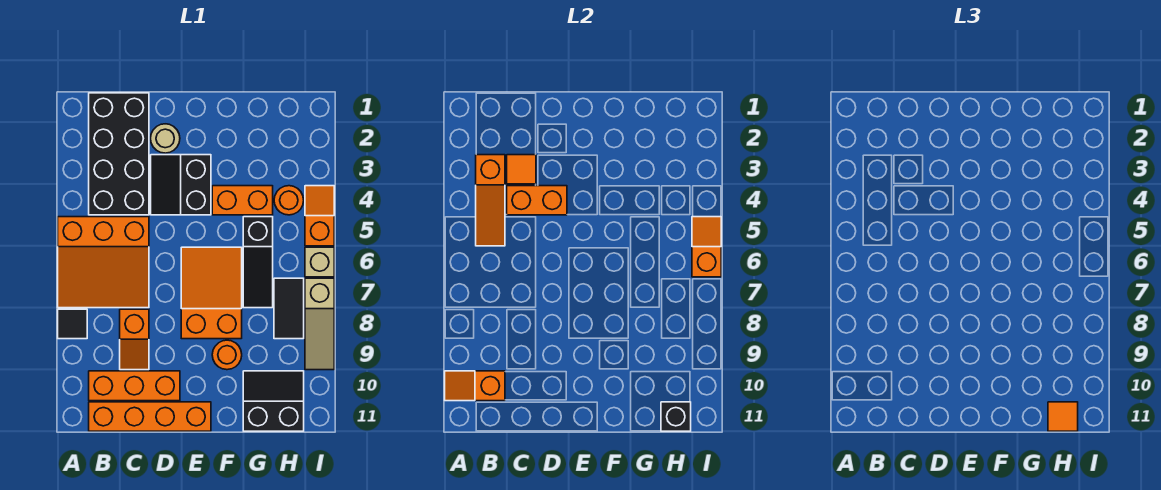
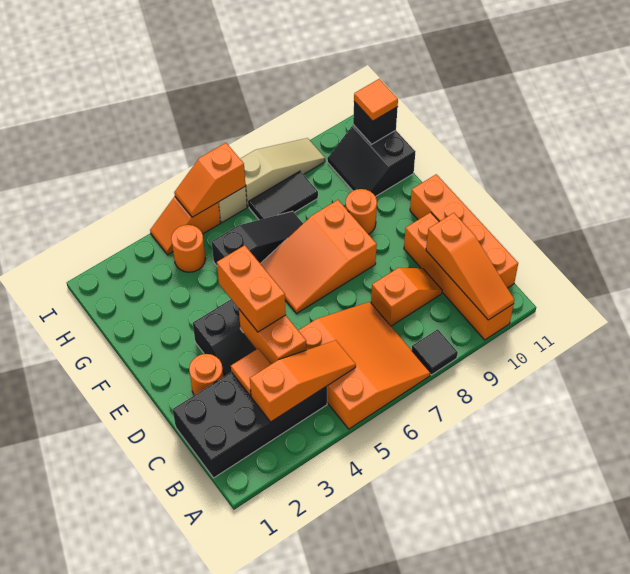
orange slope A10:B10 level 2 top B -> orange slope A10:C10 level 2 top C
orange brick B10:D10 level 1 -> orange brick A10:D10 level 1
tan round brick D2 level 1 -> orange round brick D2 level 1
orange brick F4:G4 level 1 -> orange brick D4:E4 level 3

